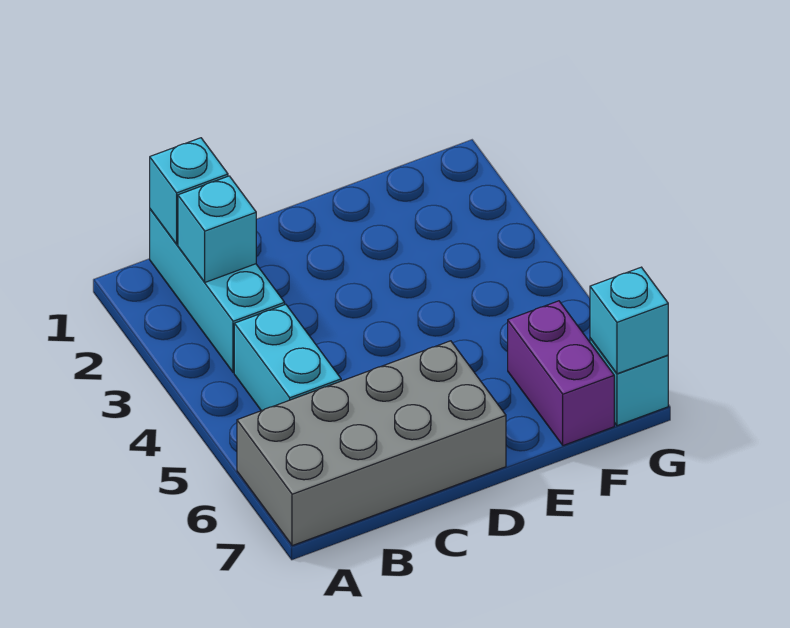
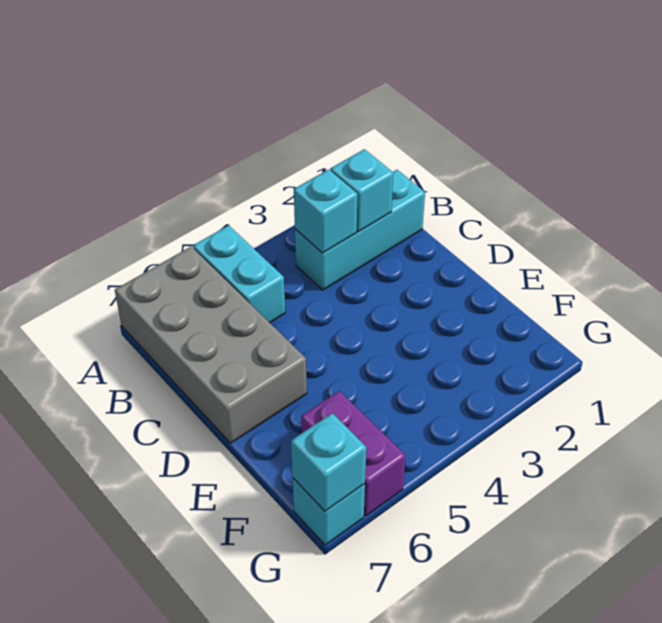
cyan brick B1 level 2 -> cyan brick B3 level 2
cyan brick B4:B5 level 1 -> cyan brick A5:B5 level 1
purple brick F6:F7 level 1 -> purple brick F6:G6 level 1

